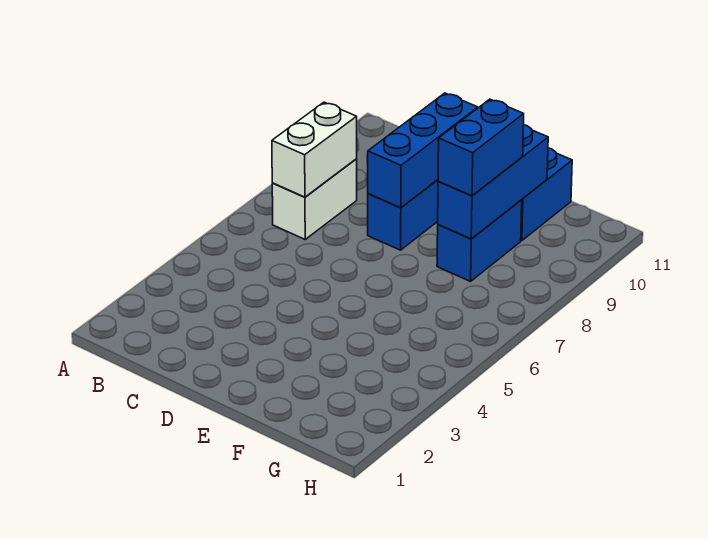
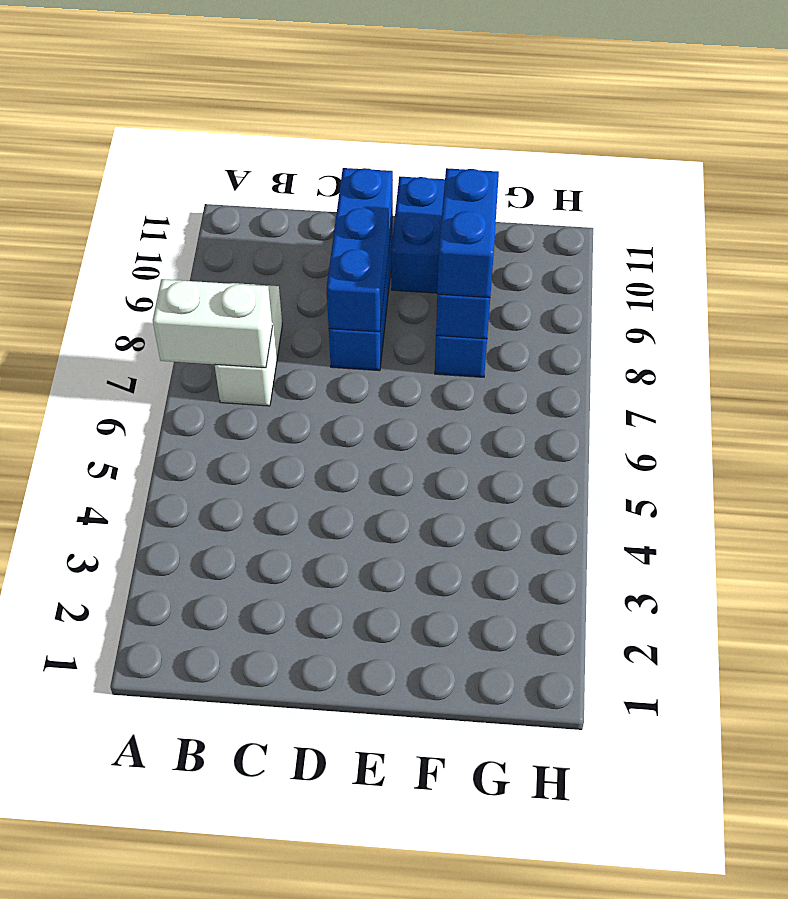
white brick B7:B8 level 2 -> white brick A7:B7 level 2

